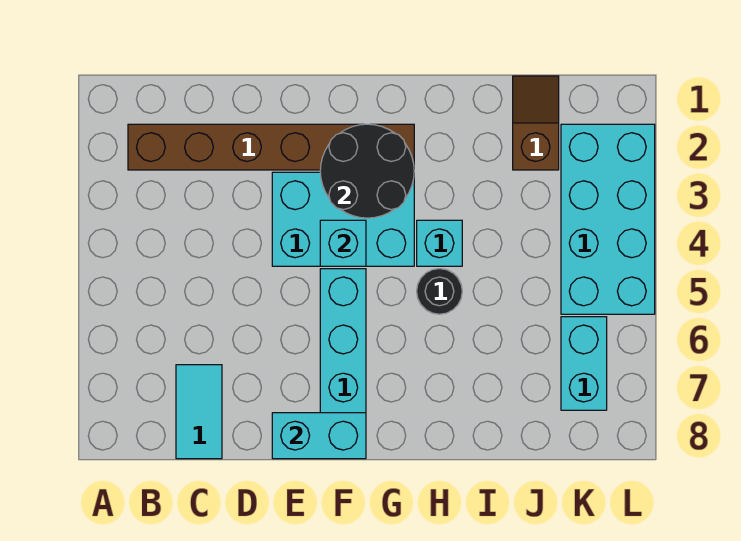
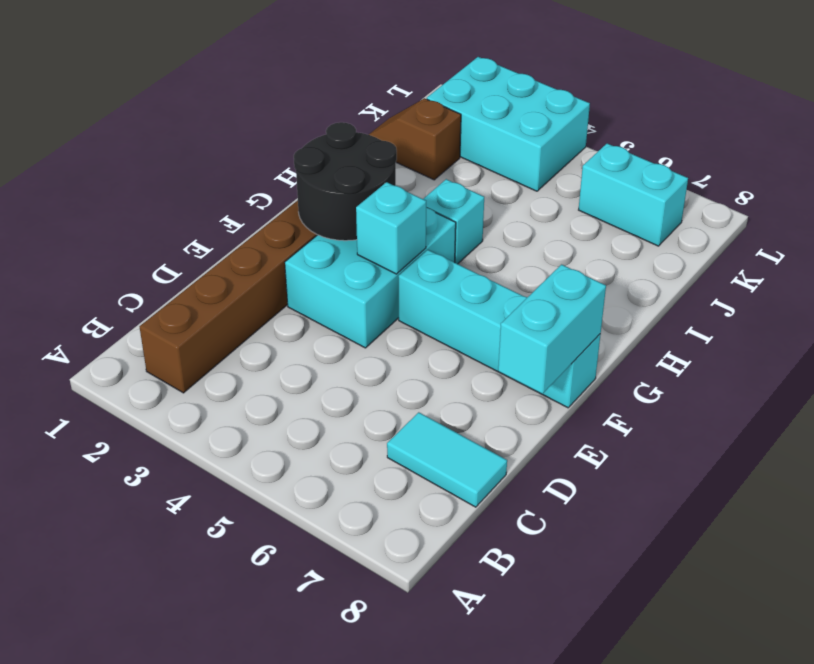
black round brick H5 level 1 -> none
cyan brick K2:L5 level 1 -> cyan brick K2:L4 level 1

